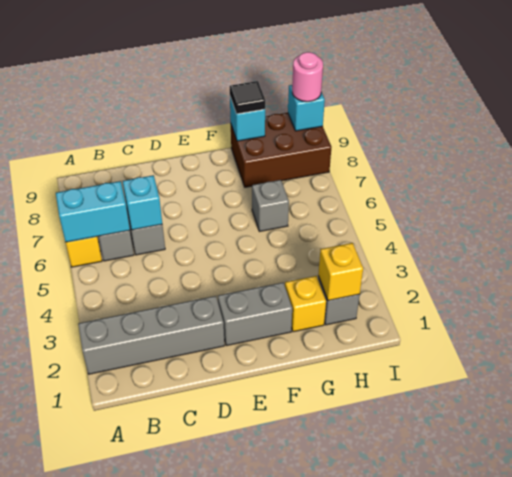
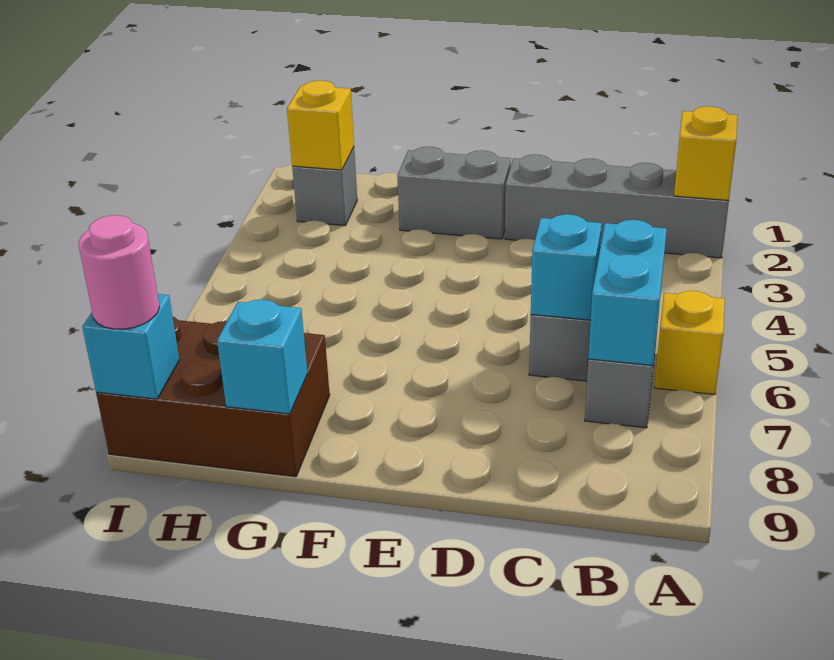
cyan brick A6:B6 level 2 -> cyan brick B6:B7 level 2
yellow brick G2 level 1 -> yellow brick A2 level 2
grey brick G6 level 1 -> none
black tile G9 level 3 -> none

